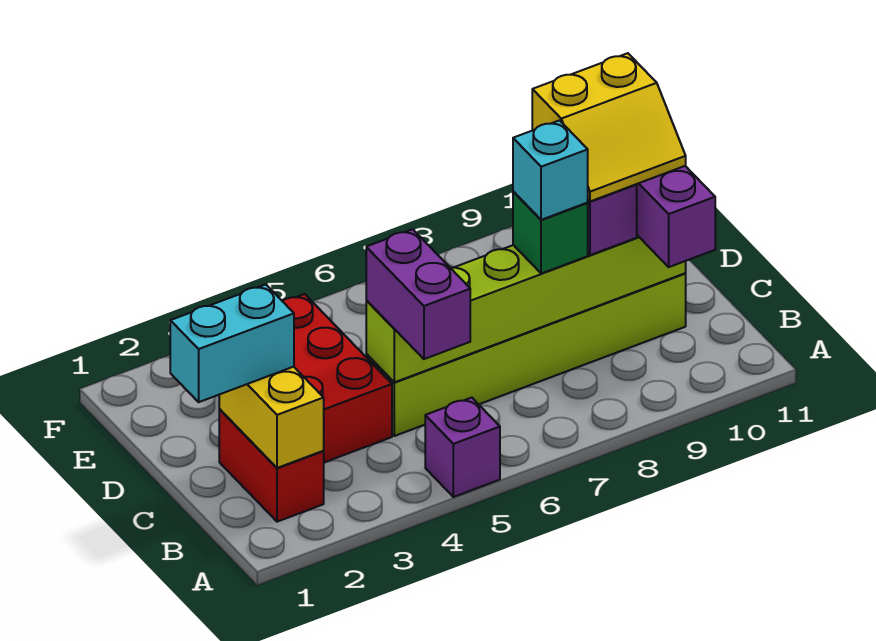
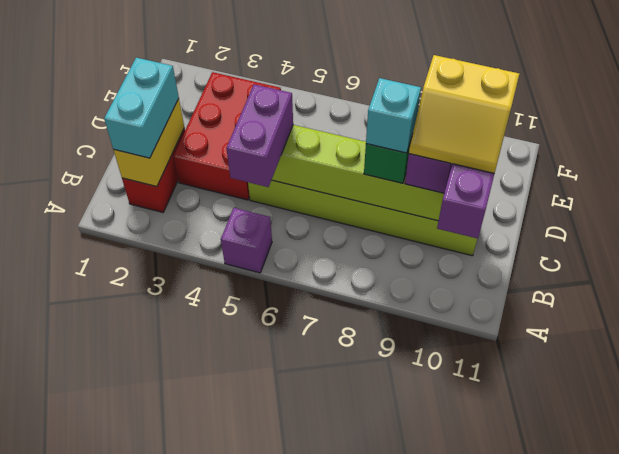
cyan brick C1:C2 level 3 -> cyan brick B2:C2 level 3

